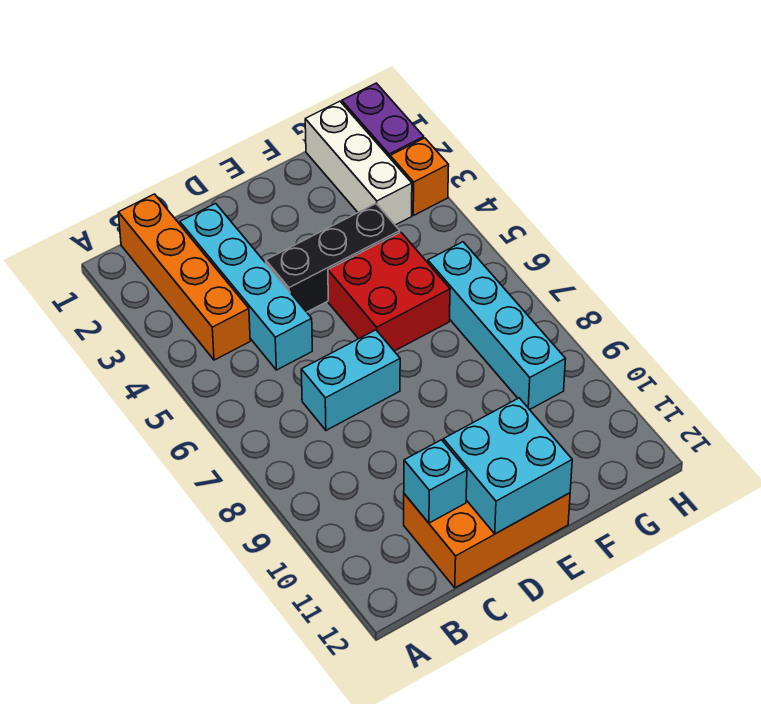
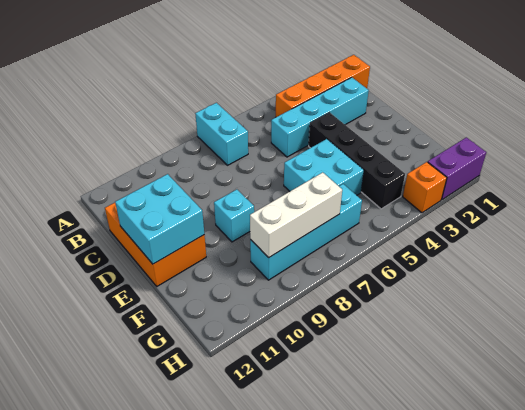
cyan brick C7:D7 level 1 -> cyan brick A7:B7 level 1
cyan brick C11 level 2 -> cyan brick E9 level 1
black brick D4:F4 level 1 -> black brick D4:G4 level 1
red brick E5:F6 level 1 -> cyan brick E5:F6 level 1
white brick G1:G3 level 1 -> white brick G7:G9 level 2

